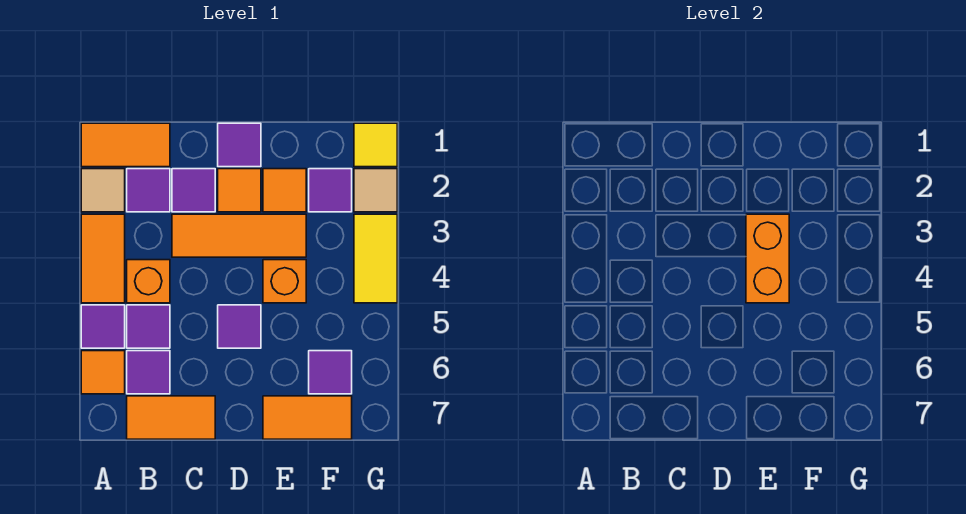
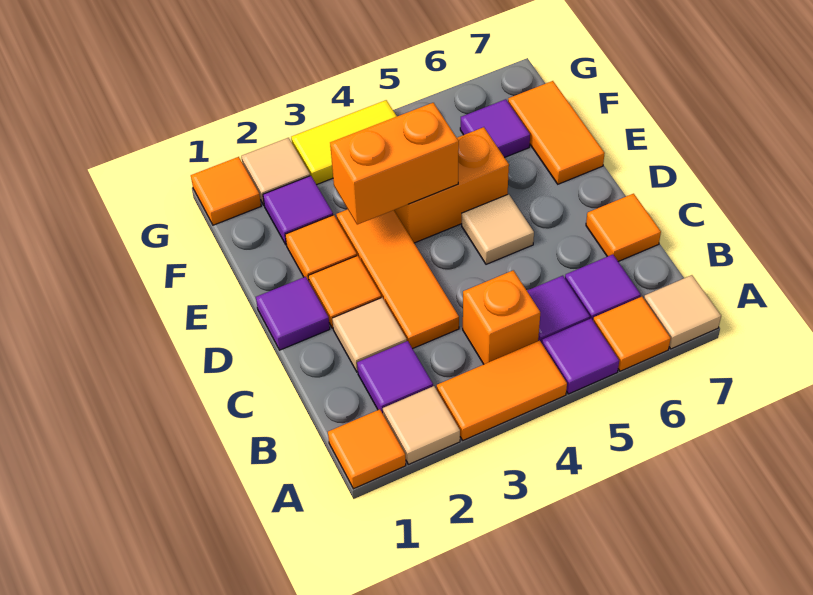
orange tile A1:B1 level 1 -> orange tile A1 level 1
none -> tan tile A7 level 1
orange tile B7:C7 level 1 -> orange tile C7 level 1
purple tile C2 level 1 -> tan tile C2 level 1
purple tile D5 level 1 -> tan tile D5 level 1
orange brick E4 level 1 -> orange brick E4:E5 level 1
yellow tile G1 level 1 -> orange tile G1 level 1

